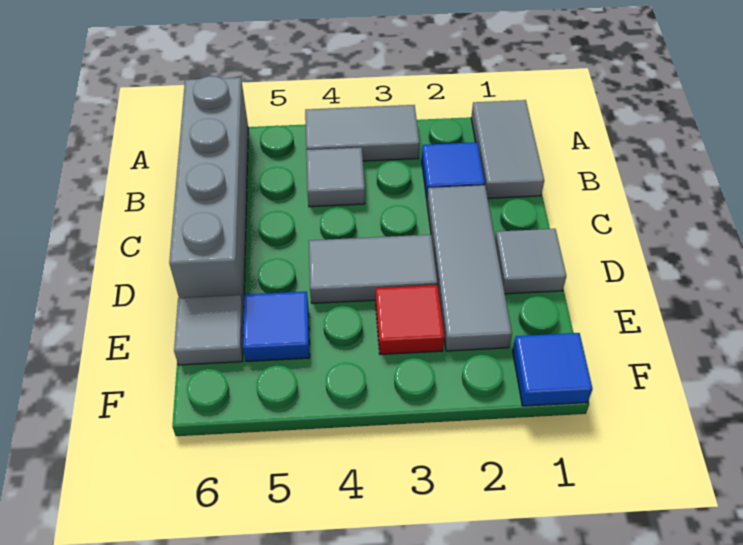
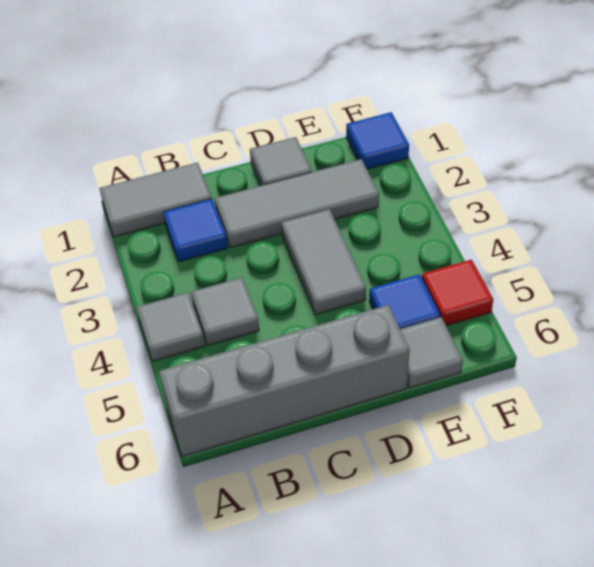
grey tile A3:A4 level 1 -> grey tile A4 level 1
red tile E3 level 1 -> red tile F5 level 1

